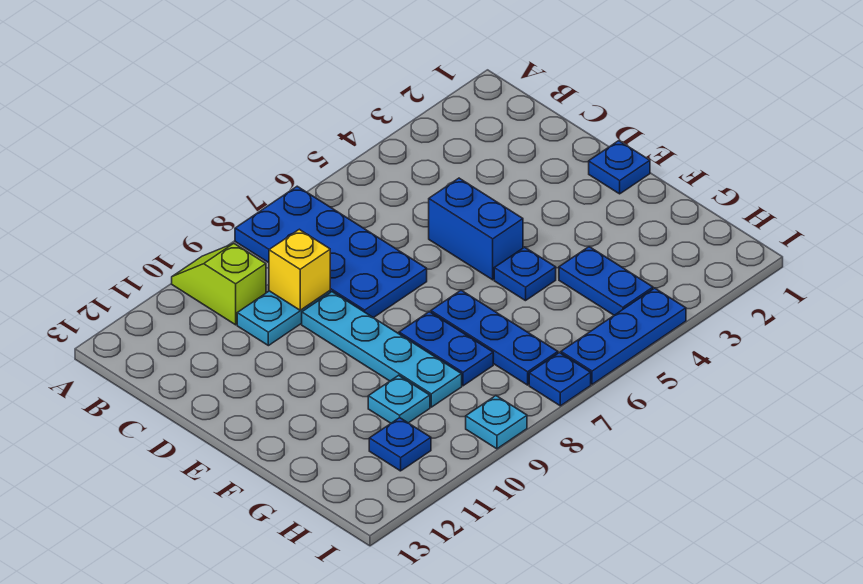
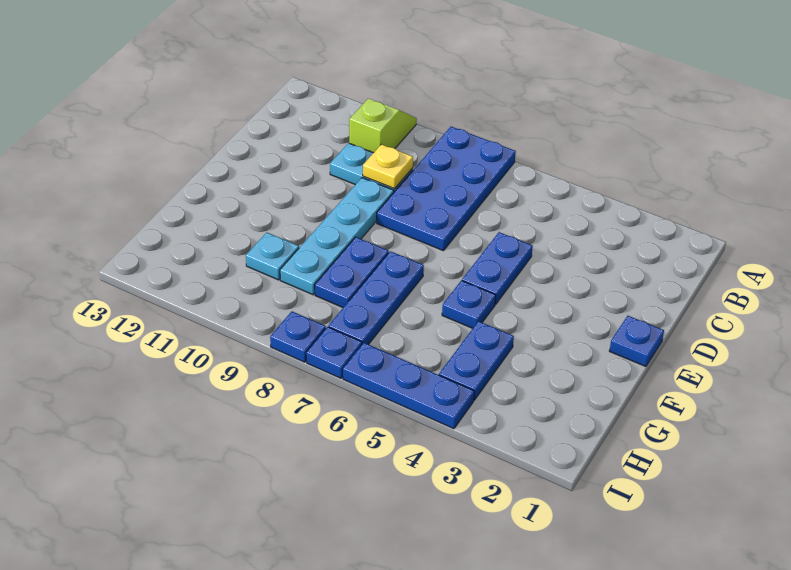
yellow brick C9 level 2 -> yellow plate C9 level 2
blue brick D5:E5 level 1 -> blue plate D5:E5 level 1
blue plate H11 level 1 -> blue plate I8 level 1
cyan plate I9 level 1 -> none

